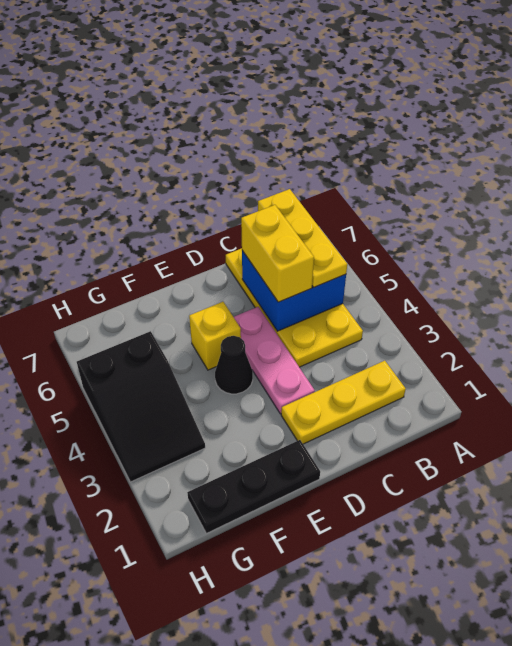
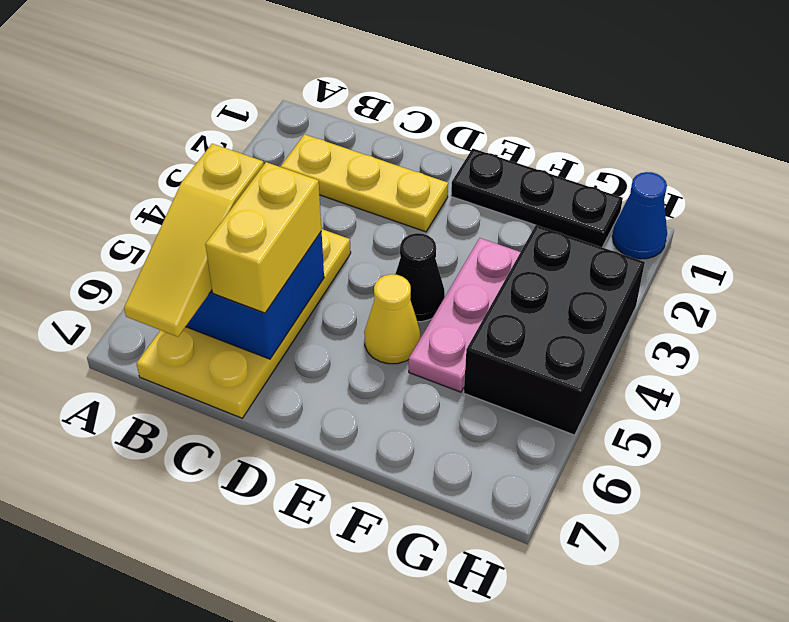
yellow plate B5:B7 level 3 -> yellow slope B5:B7 level 3 top 5
pink plate D3:D5 level 1 -> pink plate F3:F5 level 1
yellow brick E5 level 1 -> yellow cone E5 level 1
black slope G3:H5 level 1 top 5 -> black brick G3:H5 level 1
none -> blue cone H1 level 1

